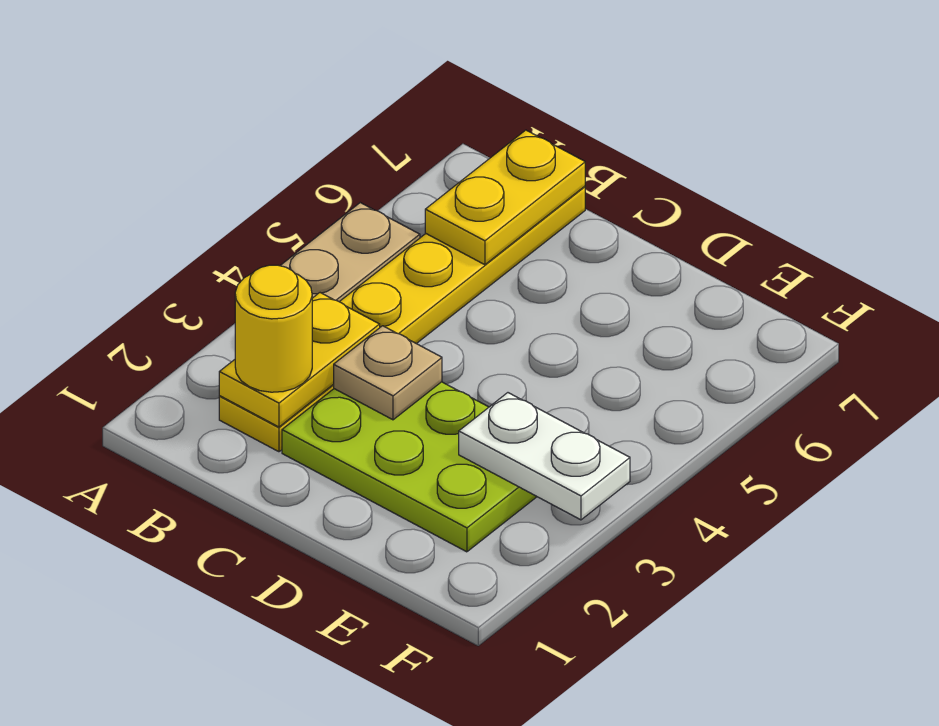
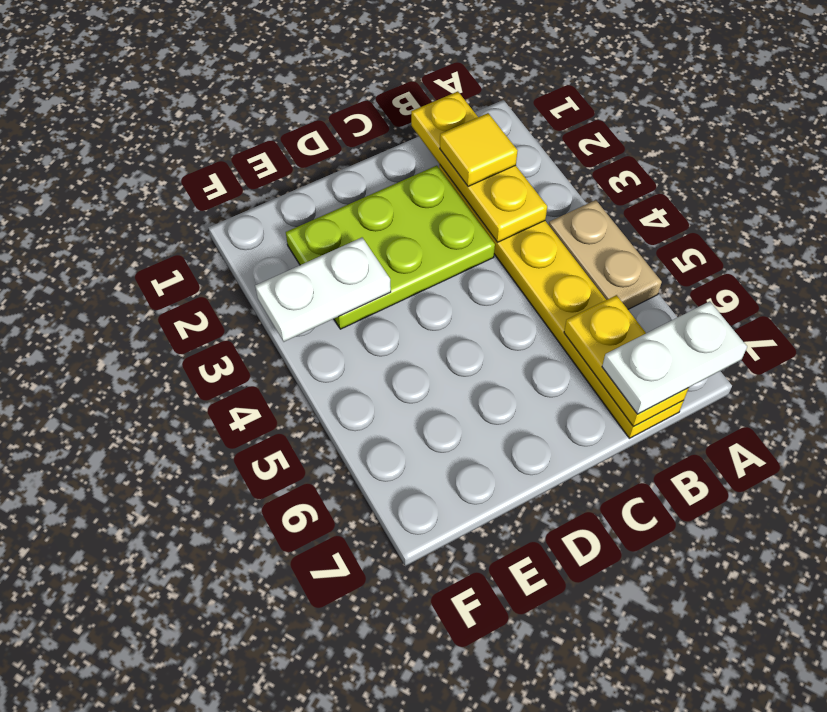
none -> white plate A7:B7 level 3
yellow plate B2:B3 level 2 -> yellow plate B1:B3 level 2
yellow round brick B2 level 3 -> yellow tile B2 level 3
tan plate C3 level 2 -> none

